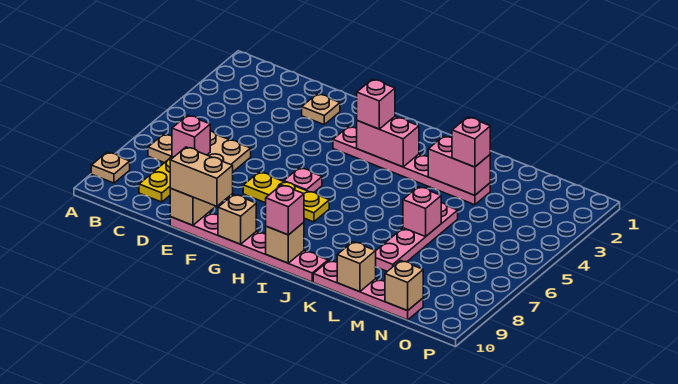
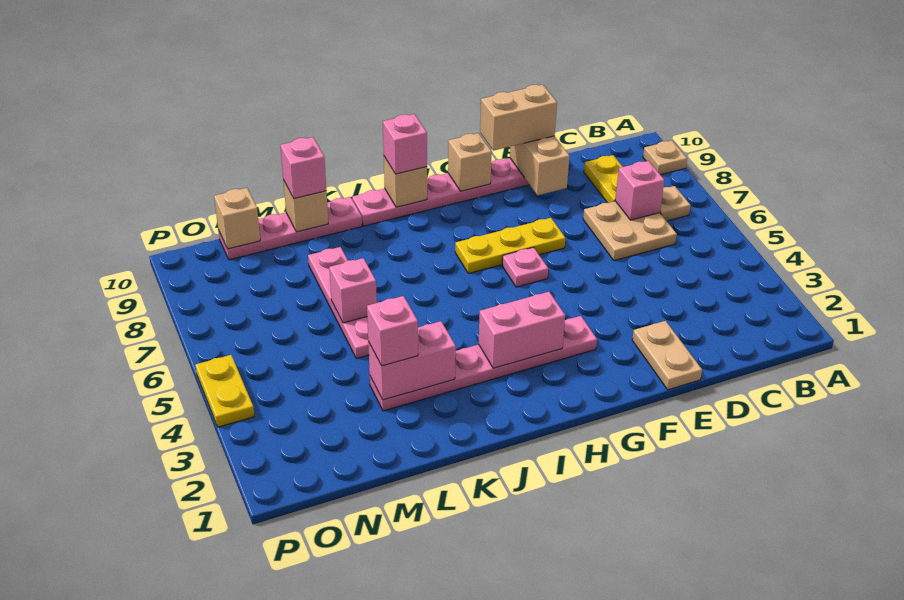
tan plate E2 level 1 -> tan plate E1:E2 level 1
pink brick H3 level 3 -> pink brick L10 level 3
none -> yellow plate P4:P5 level 1

